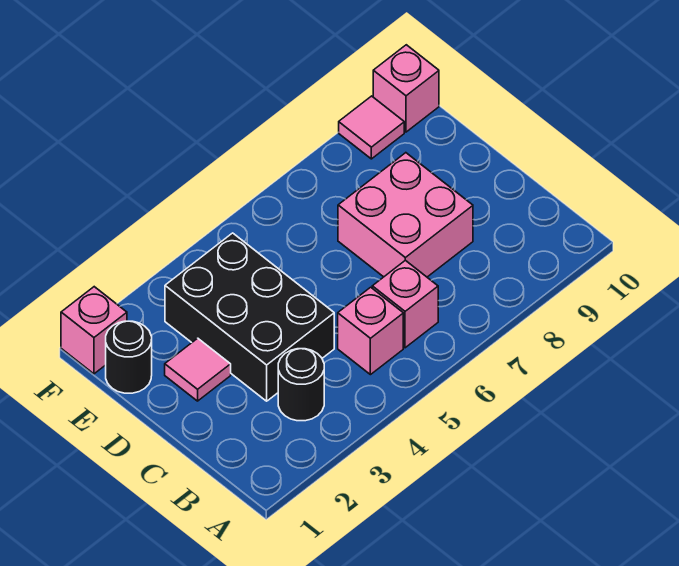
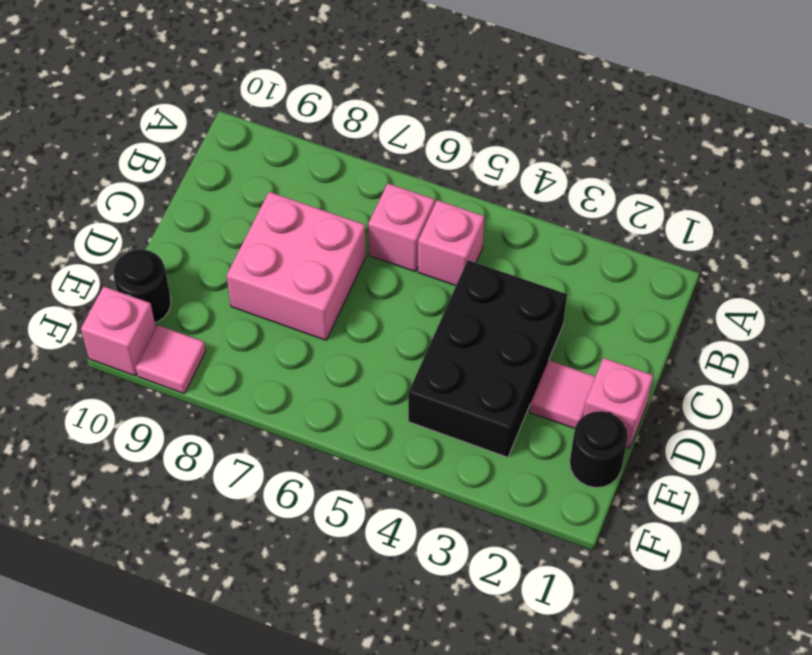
black round brick B3 level 1 -> black round brick E10 level 1
pink brick F1 level 1 -> pink brick D1 level 1

